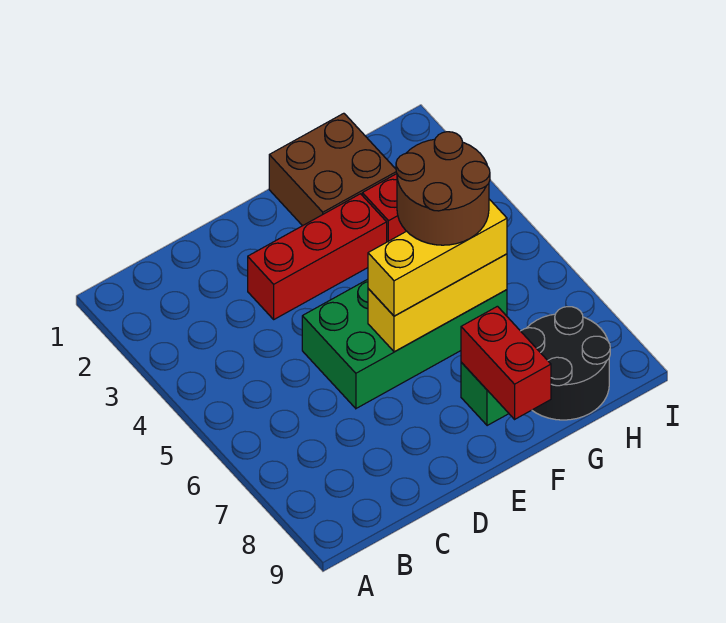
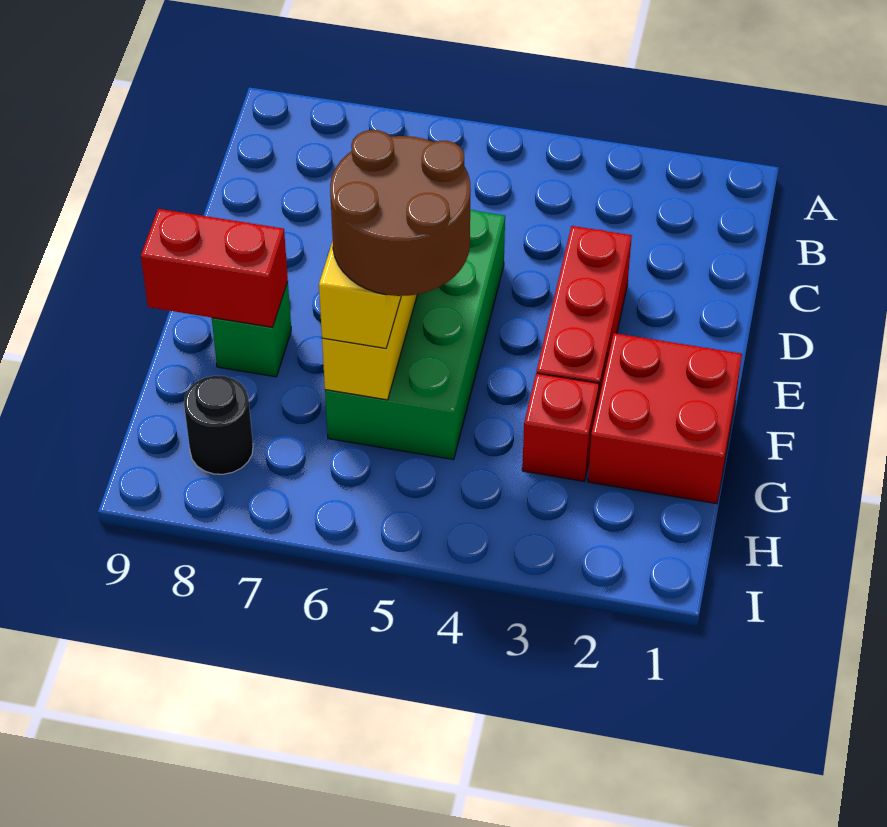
brown brick F1:G2 level 1 -> red brick F1:G2 level 1
black round brick G8:H9 level 1 -> black round brick H8 level 1

